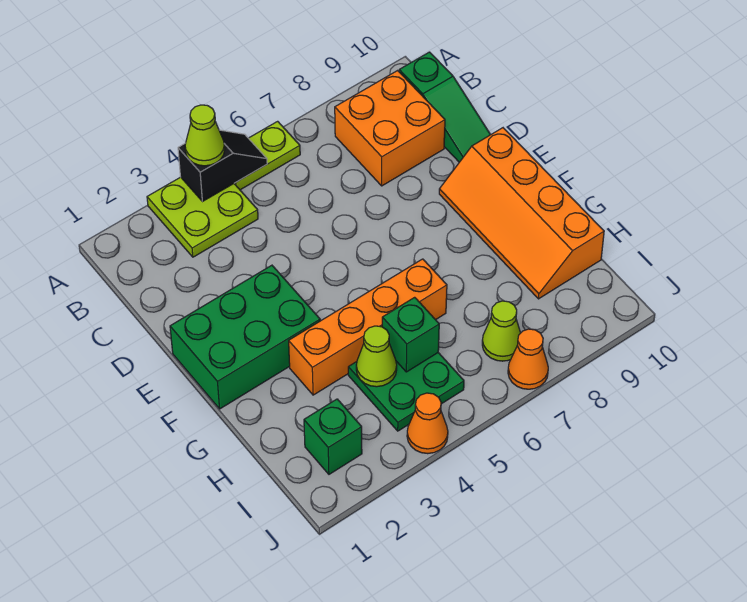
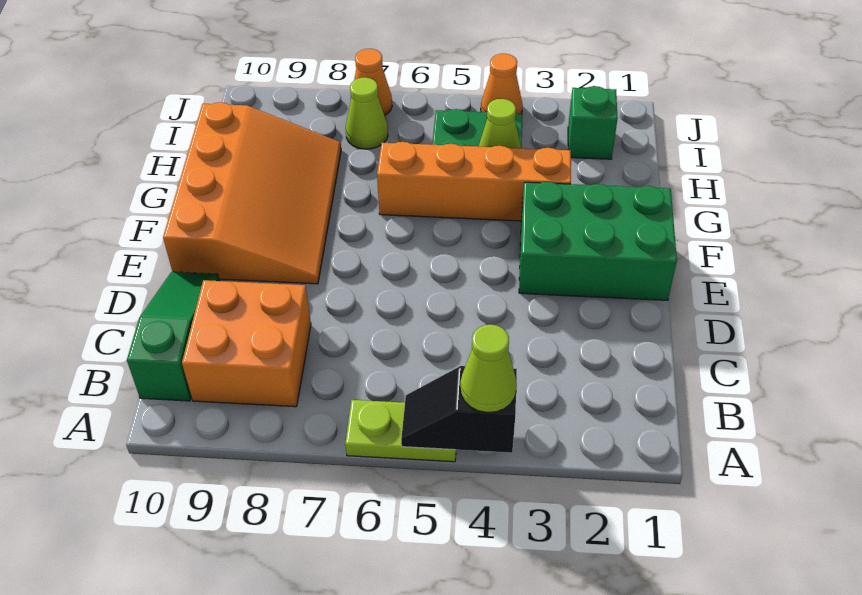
lime plate A3:B4 level 1 -> none
orange slope E9:H10 level 1 top 10 -> orange slope E8:H10 level 1 top 10
green brick H5 level 2 -> none

